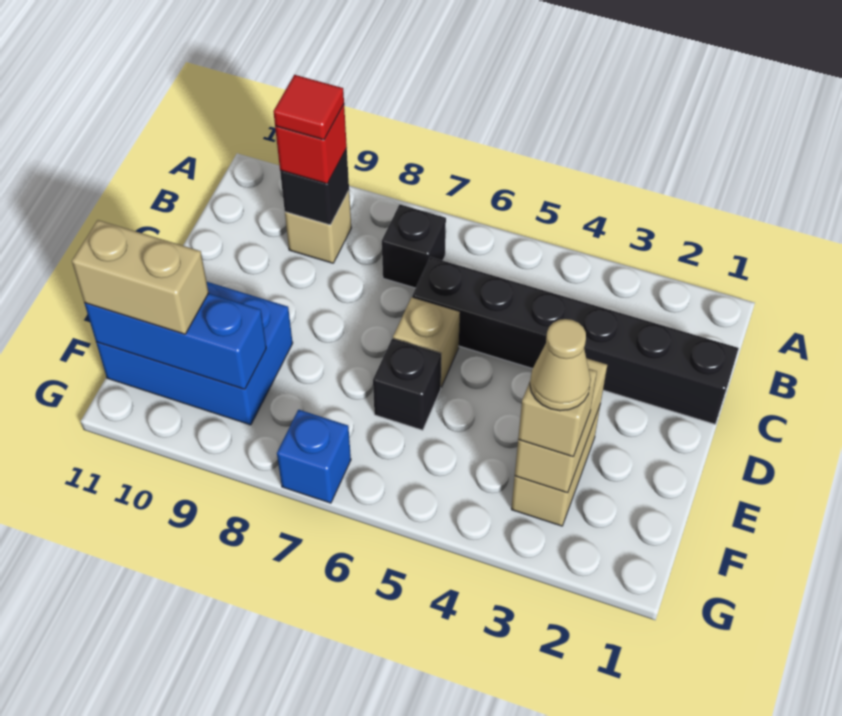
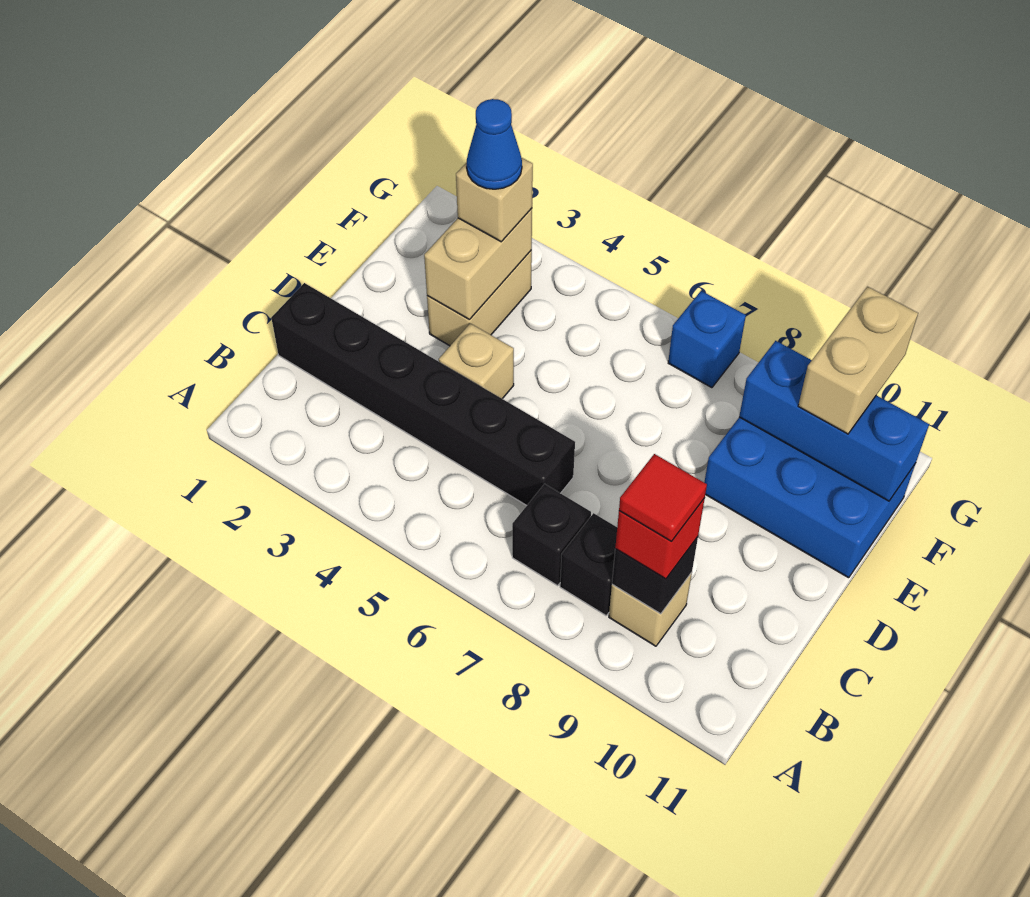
tan brick D6 level 1 -> tan brick D4 level 1
black brick E6 level 1 -> black brick B8 level 1
tan cone F3 level 4 -> blue cone F3 level 4
tan brick F10:F11 level 3 -> tan brick F10:G10 level 3

